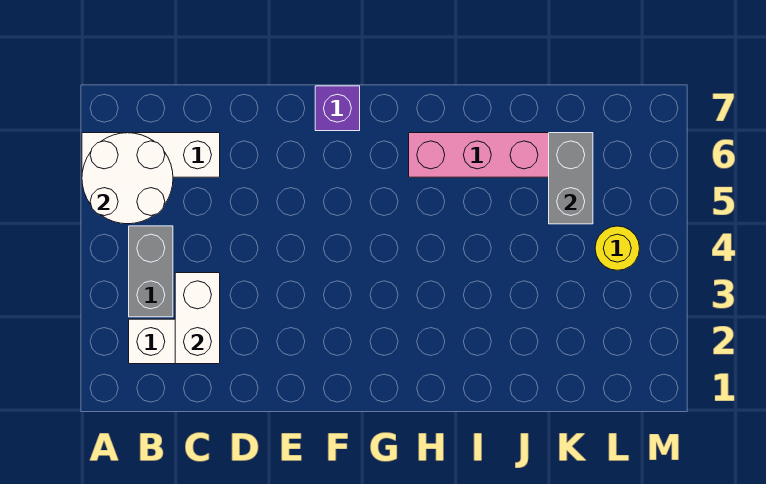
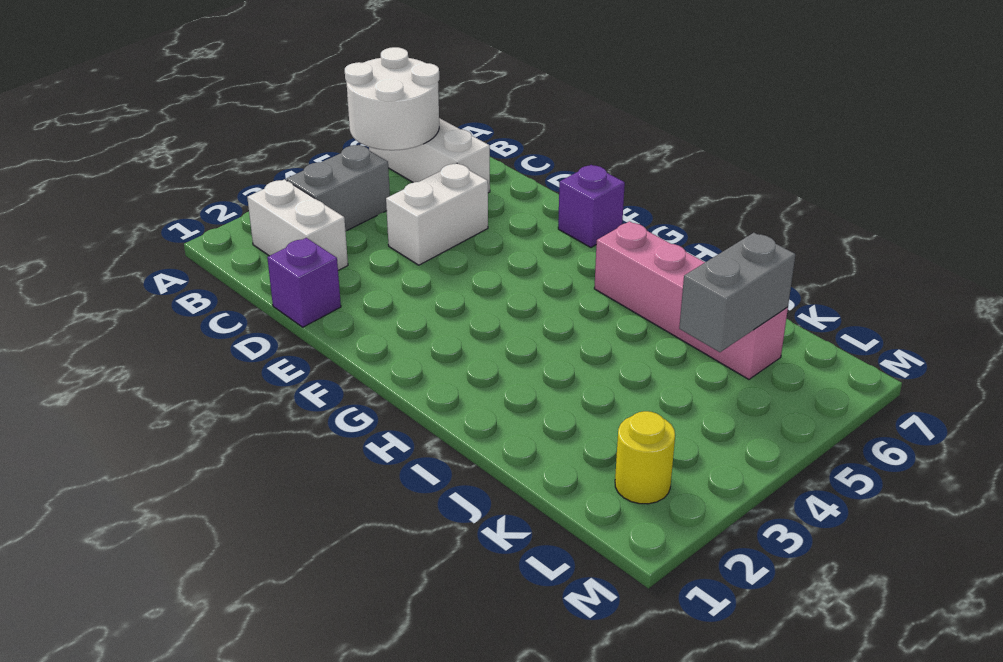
white brick C2:C3 level 2 -> white brick D4:D5 level 1
none -> purple brick D1 level 1
yellow round brick L4 level 1 -> yellow round brick L2 level 1

